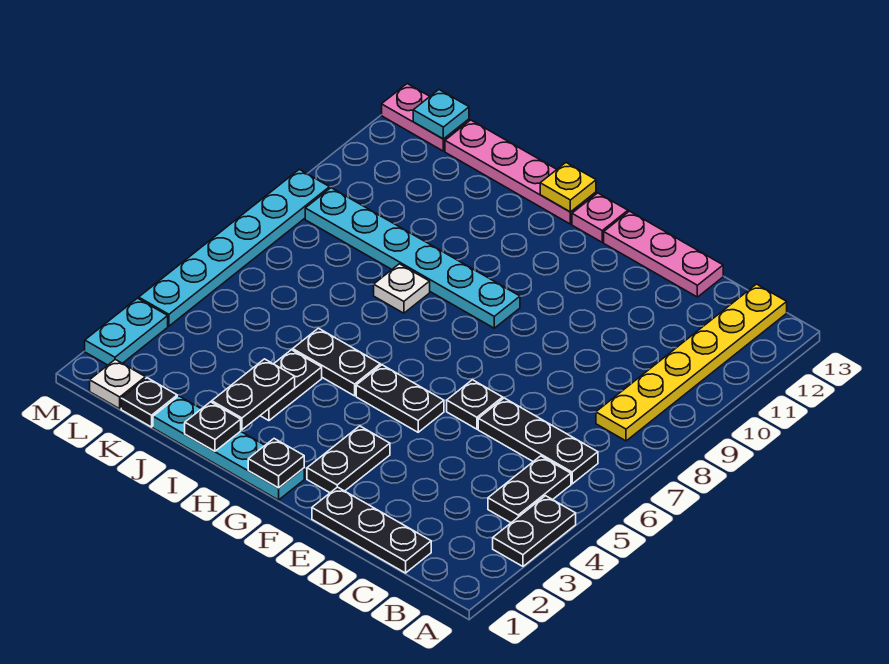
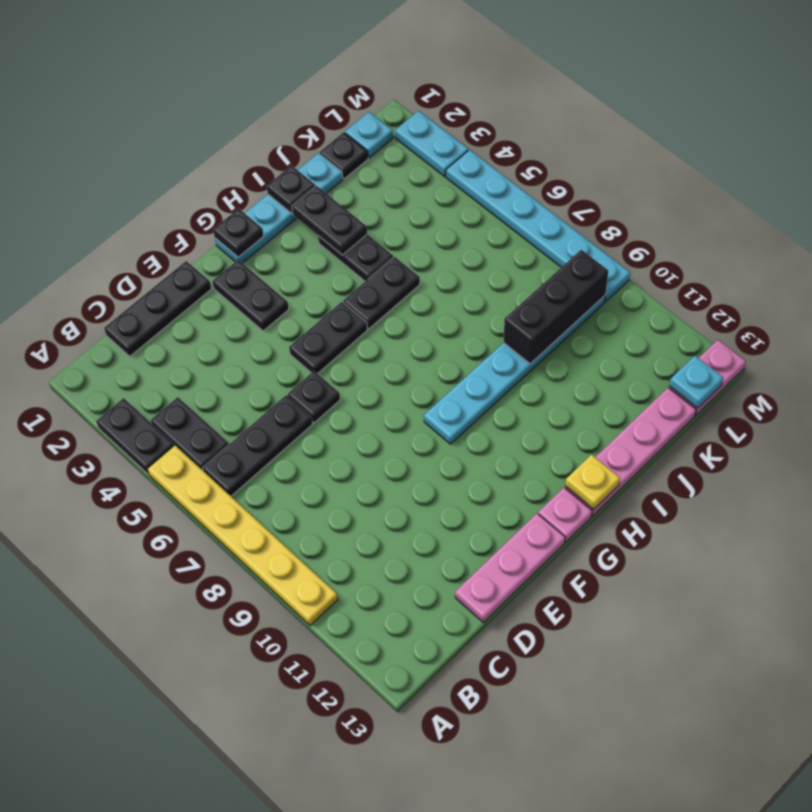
yellow plate B8:B13 level 1 -> yellow plate A5:A10 level 1
white plate I8 level 1 -> none
none -> black brick J9:L9 level 2
white plate L1 level 1 -> cyan plate L1 level 1

